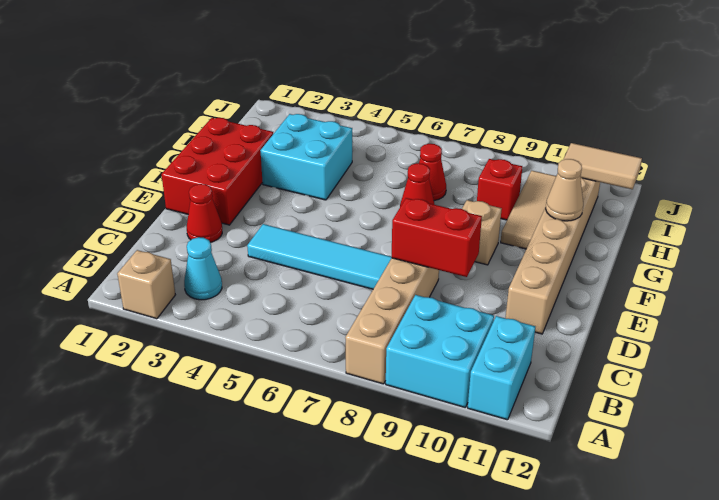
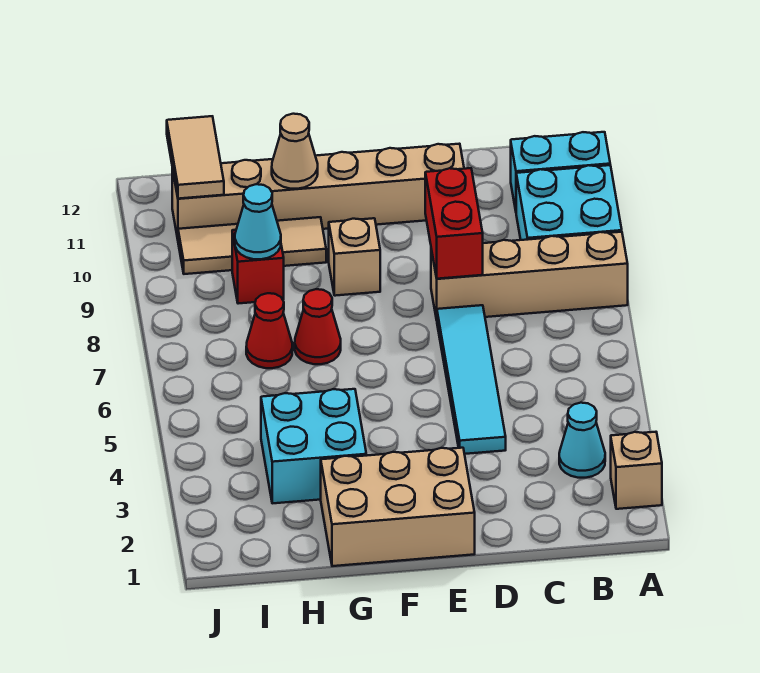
red cone D2 level 1 -> none
red brick E1:G2 level 1 -> tan brick E1:G2 level 1
none -> cyan cone H9 level 2

